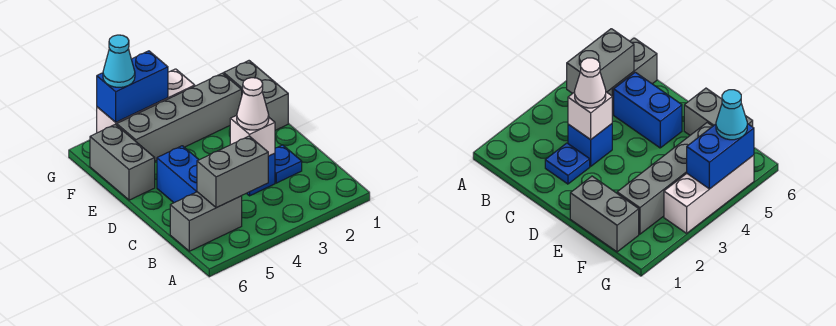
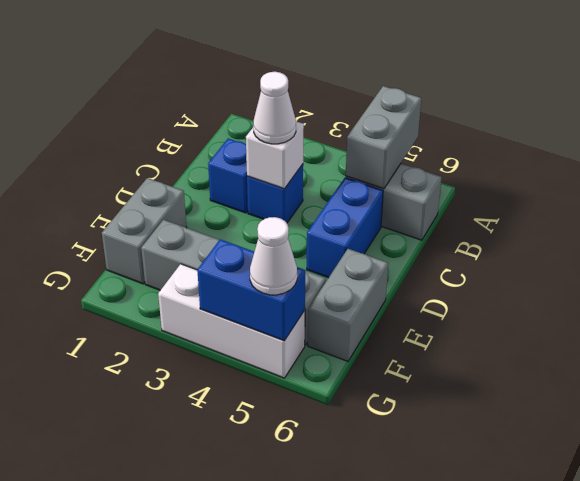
grey brick B4:B5 level 2 -> grey brick A5:B5 level 2
blue plate C2 level 1 -> blue brick C2 level 1
cyan cone G5 level 3 -> white cone G5 level 3

